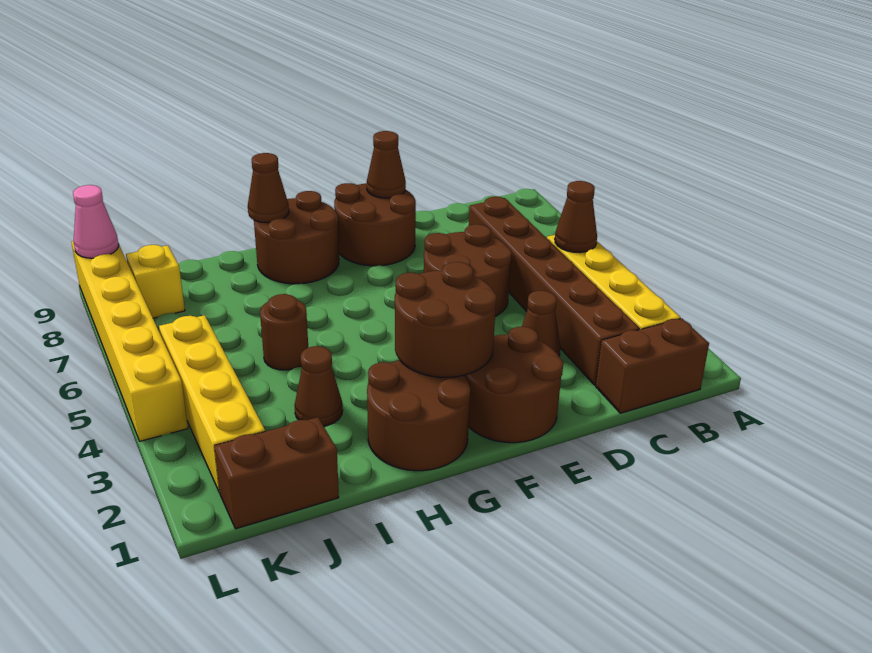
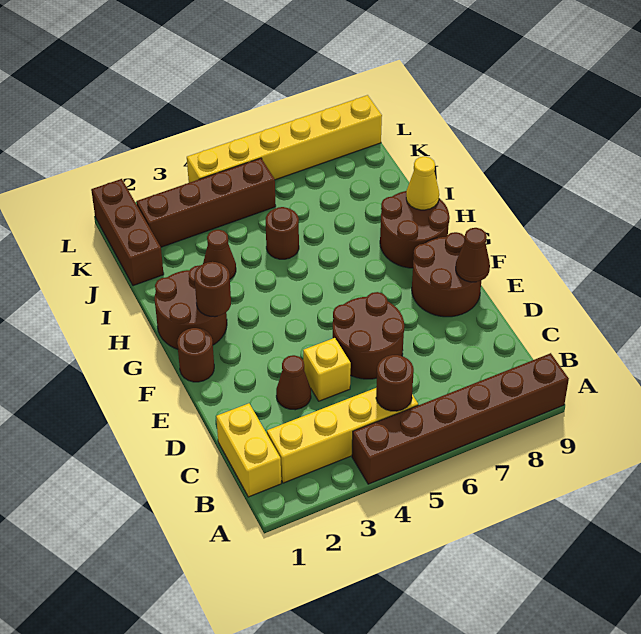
brown brick B1:C1 level 1 -> yellow brick B1:C1 level 1
brown cone B5 level 2 -> brown round brick B5 level 2
brown brick C2:C7 level 1 -> brown brick A4:A9 level 1
brown round brick E1:F2 level 1 -> brown round brick F1 level 1
brown round brick F2:G3 level 2 -> brown round brick G2 level 2
brown cone H9 level 2 -> yellow cone H9 level 2
brown brick J1:K1 level 1 -> brown brick J1:L1 level 1
yellow brick K2:K5 level 1 -> brown brick K2:K5 level 1
yellow brick K8 level 1 -> yellow brick D4 level 1
pink cone L9 level 2 -> none

